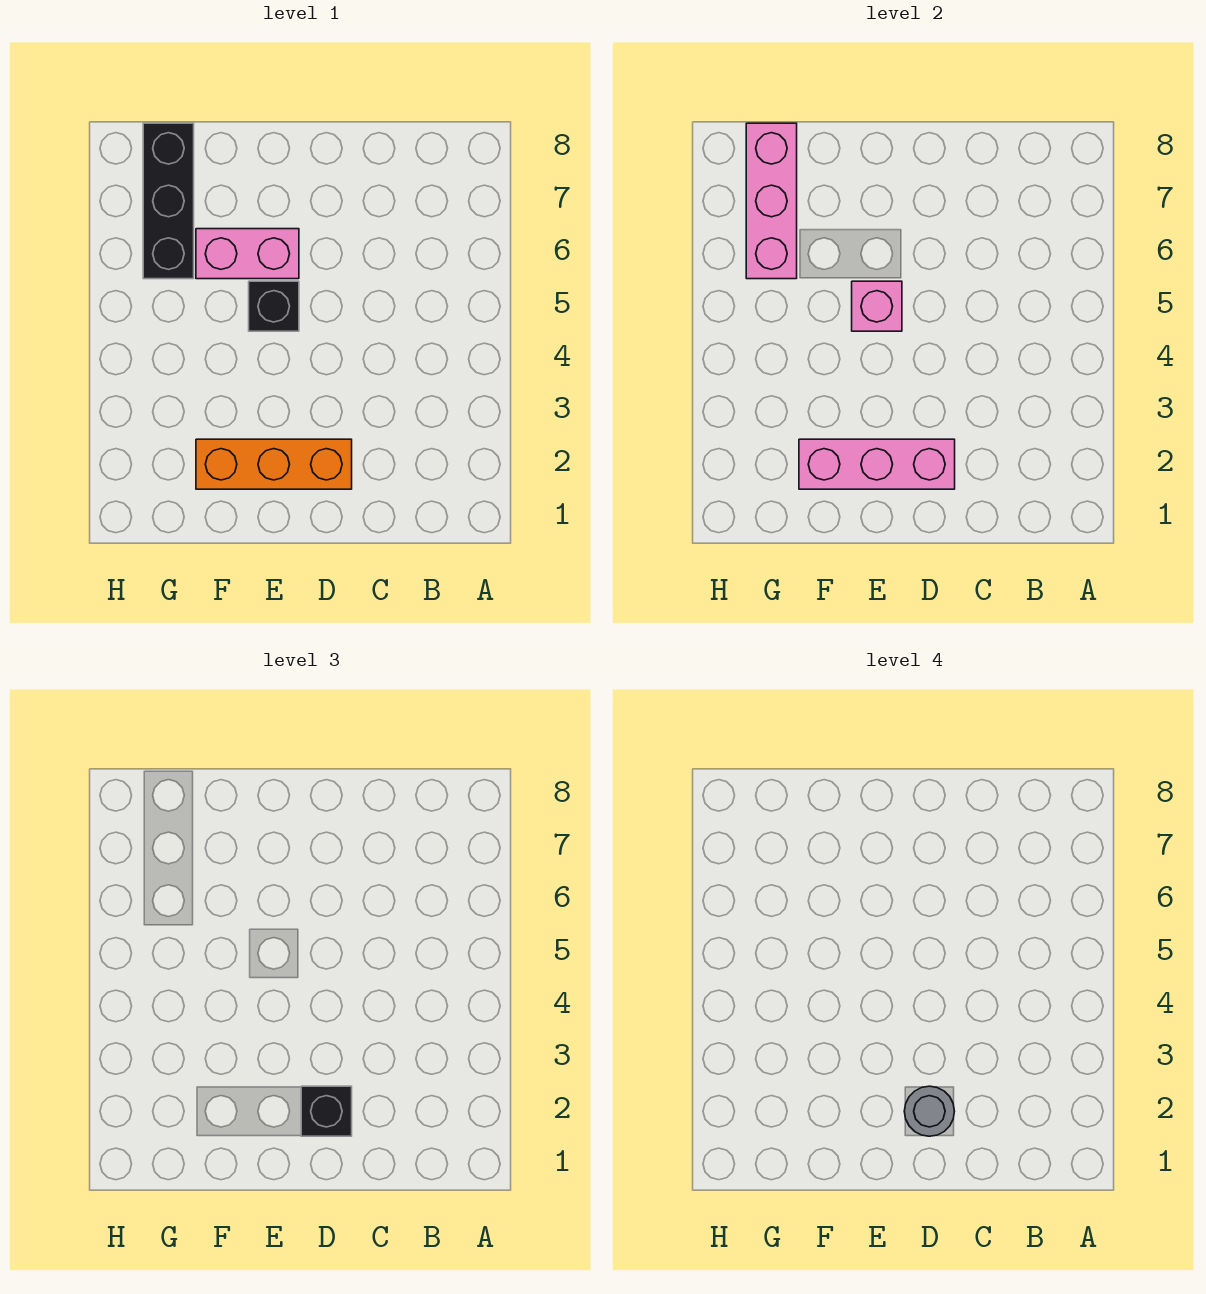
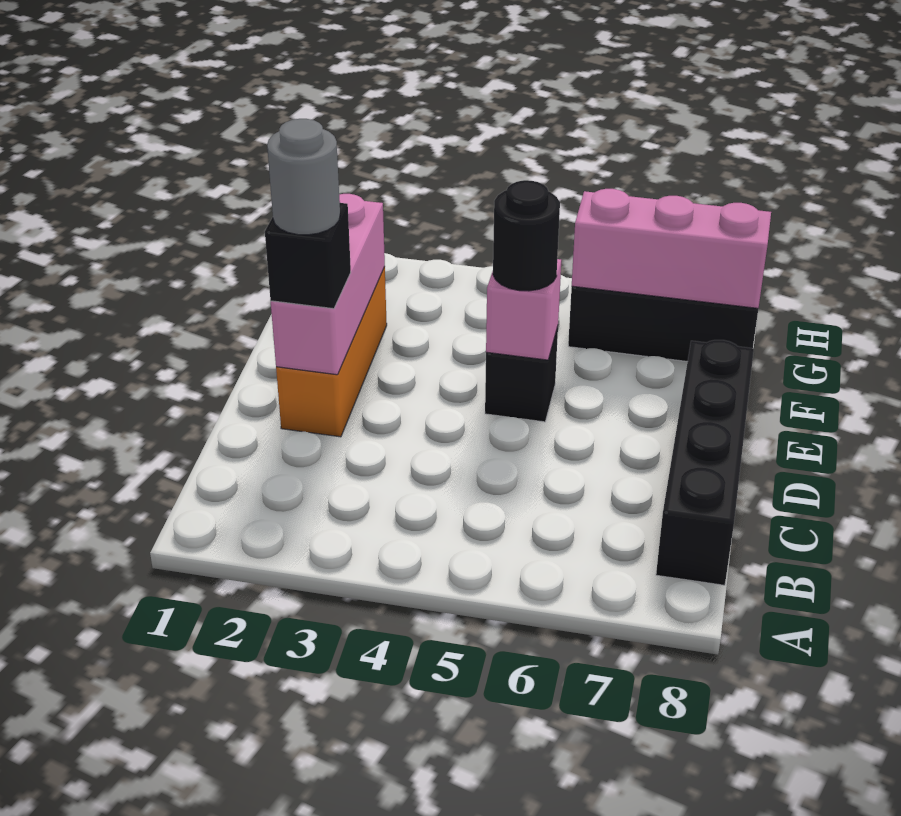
none -> black brick B8:E8 level 1
none -> black round brick E5 level 3
pink brick E6:F6 level 1 -> none

